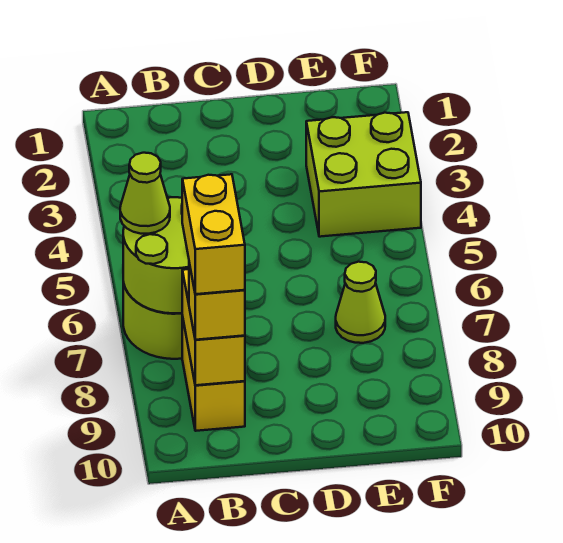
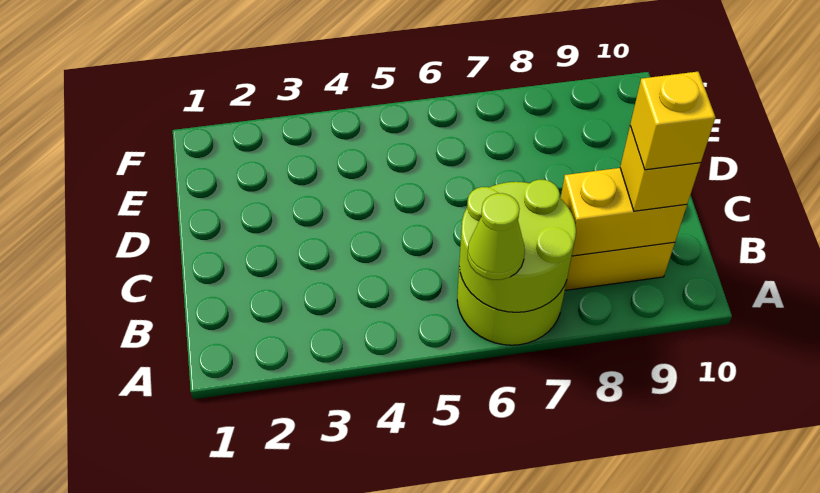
yellow brick B8:B9 level 4 -> yellow brick B9 level 4
lime brick E3:F4 level 1 -> none
lime cone E7 level 1 -> none

